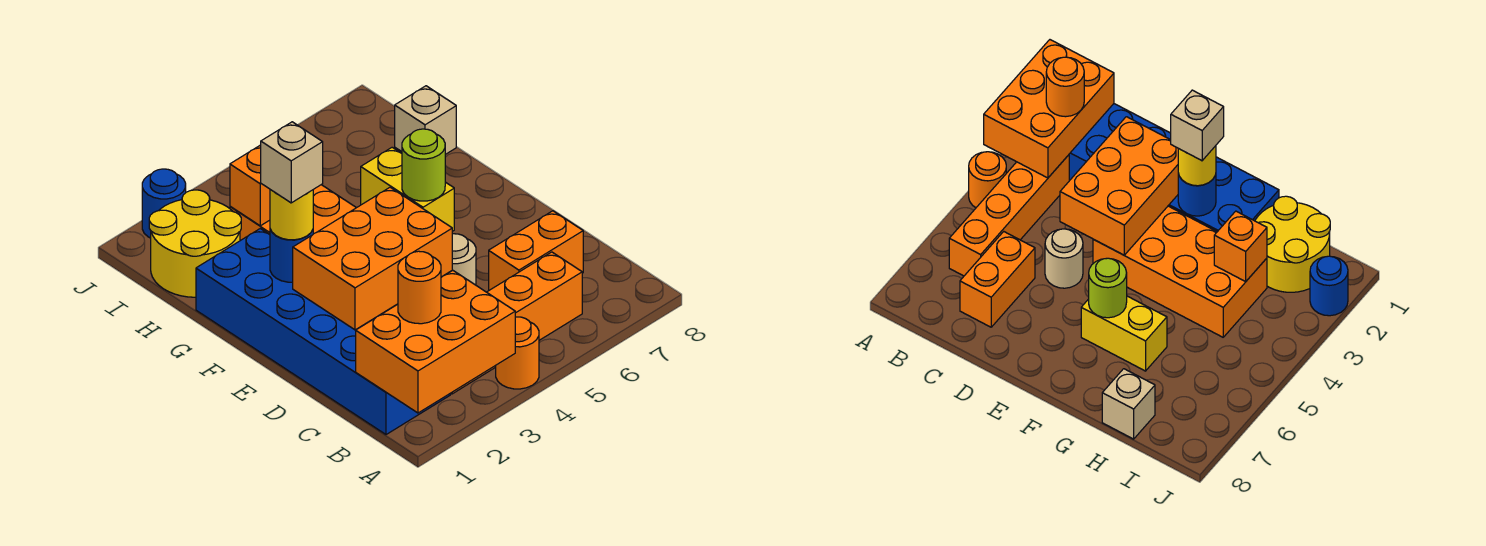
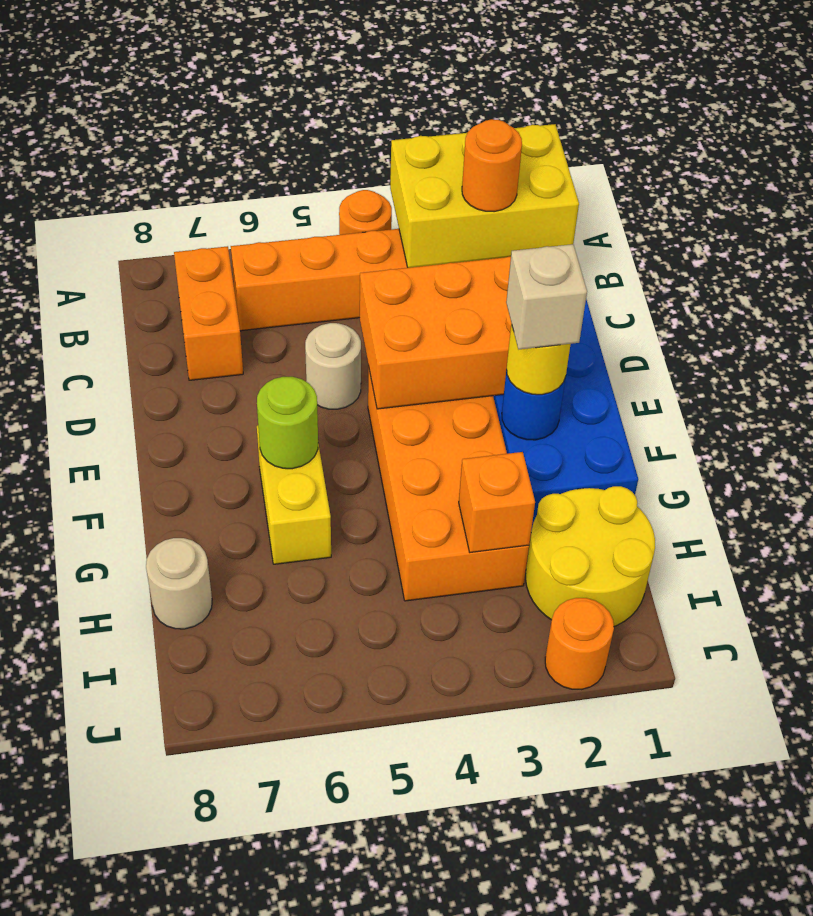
orange brick A1:B3 level 2 -> yellow brick A1:B3 level 2
orange brick C6:C7 level 1 -> orange brick B7:C7 level 1
tan brick H8 level 1 -> tan round brick H8 level 1
blue round brick J2 level 1 -> orange round brick J2 level 1

